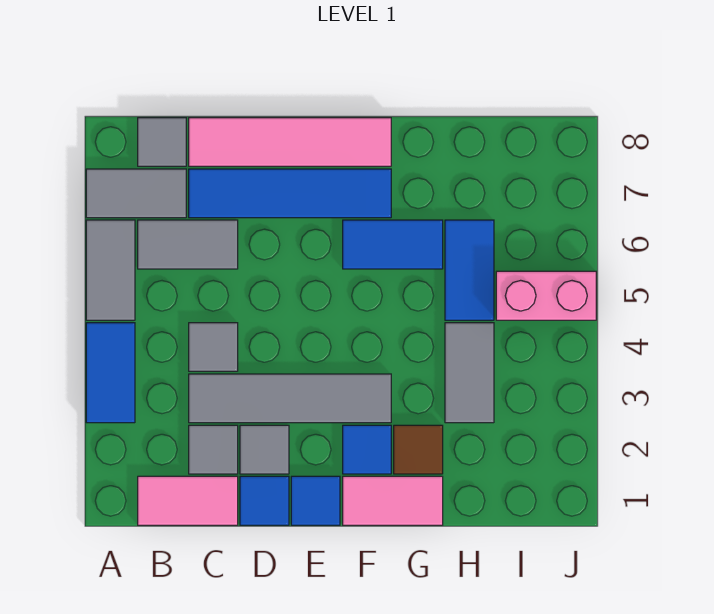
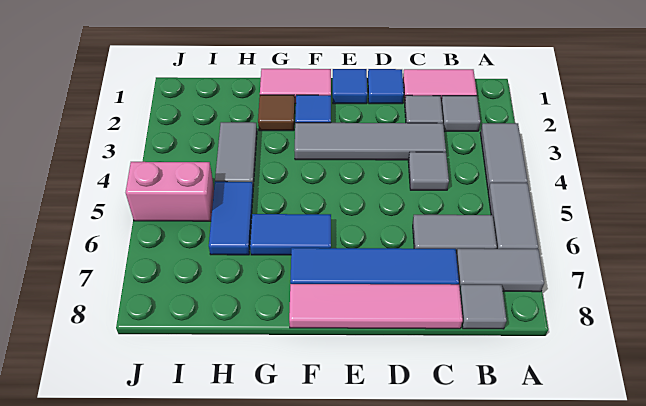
blue tile A3:A4 level 1 -> grey tile A3:A4 level 1
grey tile D2 level 1 -> grey tile B2 level 1

